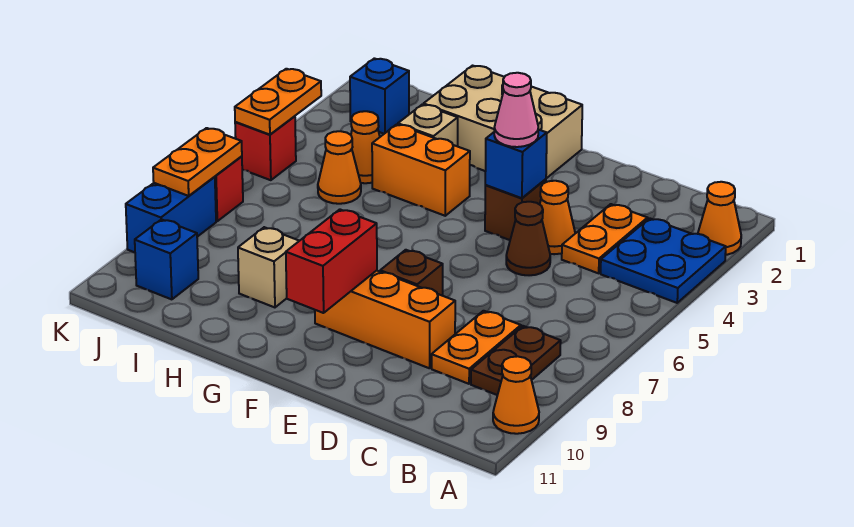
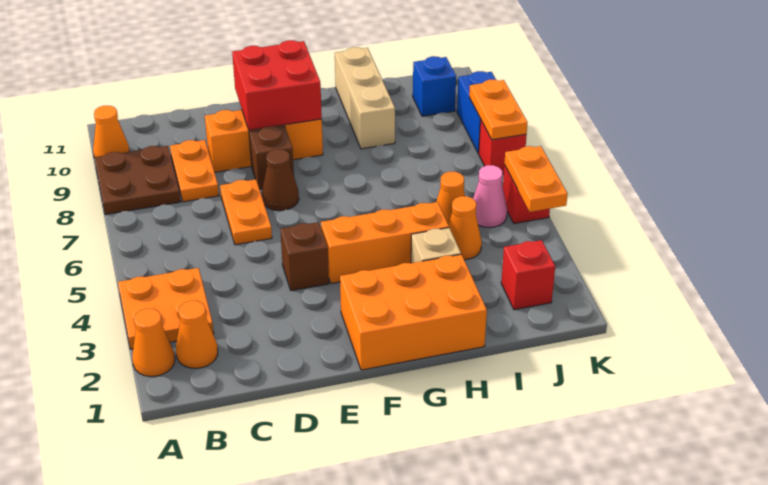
blue plate A3:B4 level 1 -> orange plate A3:B4 level 1
brown plate B8:B9 level 1 -> brown plate A8:B9 level 1
orange plate C3:C4 level 1 -> orange plate D6:D7 level 1
orange cone D4 level 1 -> orange cone B2 level 1
brown cone D5 level 1 -> brown cone E7 level 1
blue brick E4 level 2 -> none
pink cone E4 level 3 -> pink cone J5 level 1
tan brick F1:H2 level 1 -> orange brick F1:H2 level 1
red brick F9:F10 level 2 -> red brick E9:F10 level 2
orange brick G4:H4 level 1 -> orange brick F4:H4 level 1
tan brick H9 level 1 -> tan brick H9:H11 level 1
blue brick J2 level 1 -> red brick J2 level 1

